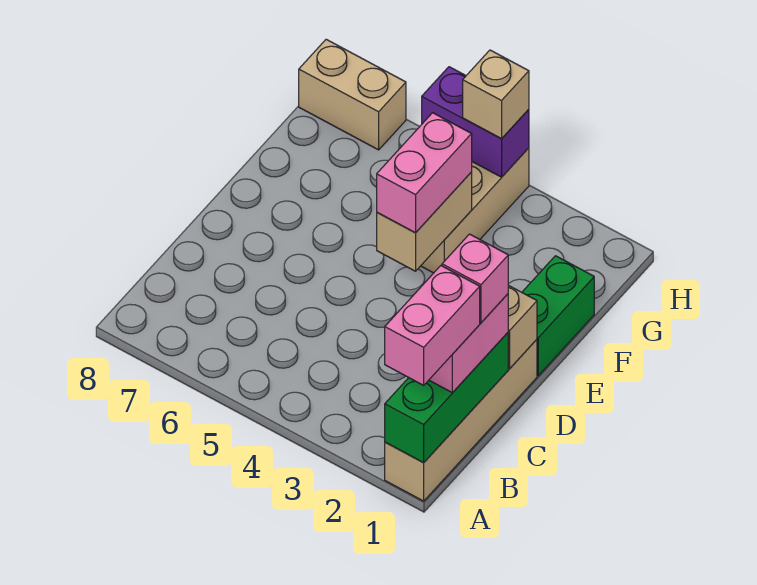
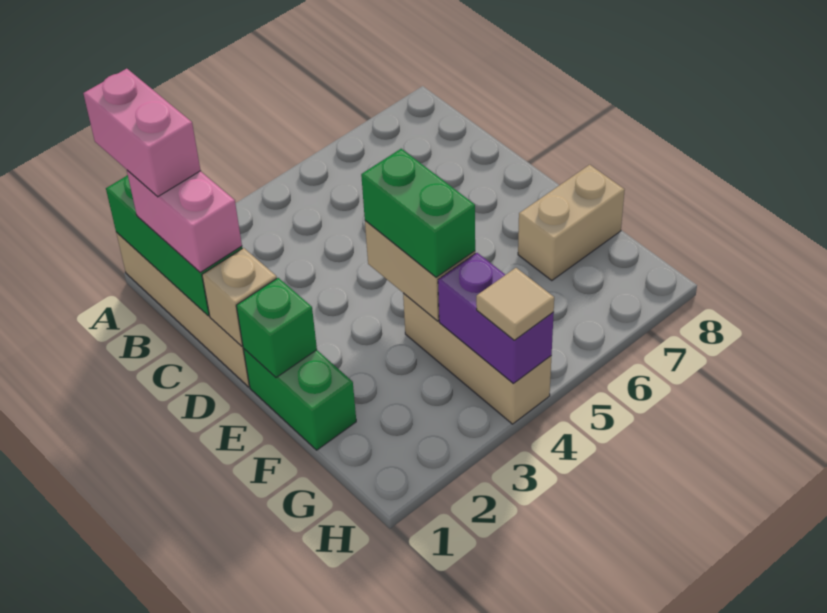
pink brick C1 level 4 -> none
none -> green brick E1 level 2
pink brick E4:F4 level 3 -> green brick E4:F4 level 3
purple brick H4:H5 level 2 -> purple brick G4:H4 level 2
tan brick H4 level 3 -> tan tile H4 level 3
tan brick H7:H8 level 1 -> tan brick F7:F8 level 1

